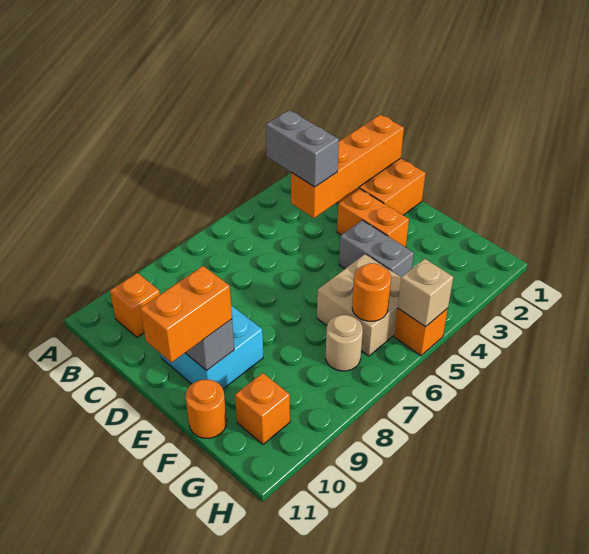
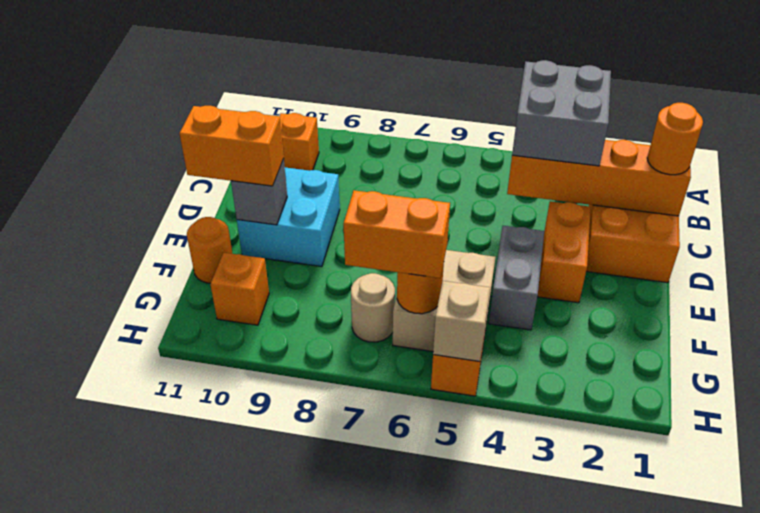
grey brick B4:C4 level 3 -> grey brick B3:C4 level 3
none -> orange round brick C1 level 3
none -> orange brick G6:G7 level 3

